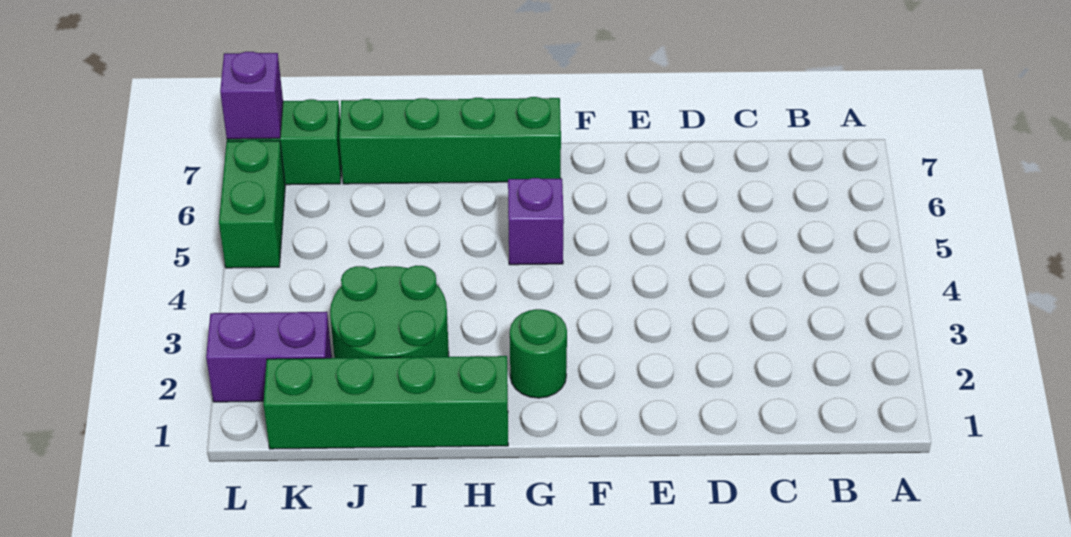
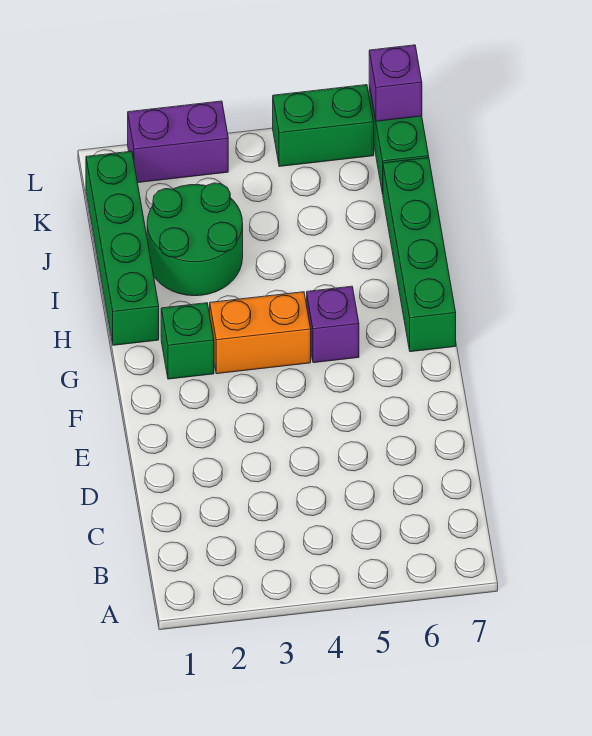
green round brick G2 level 1 -> green brick G2 level 1
none -> orange brick G3:G4 level 1
purple brick K2:L2 level 1 -> purple brick L2:L3 level 1

